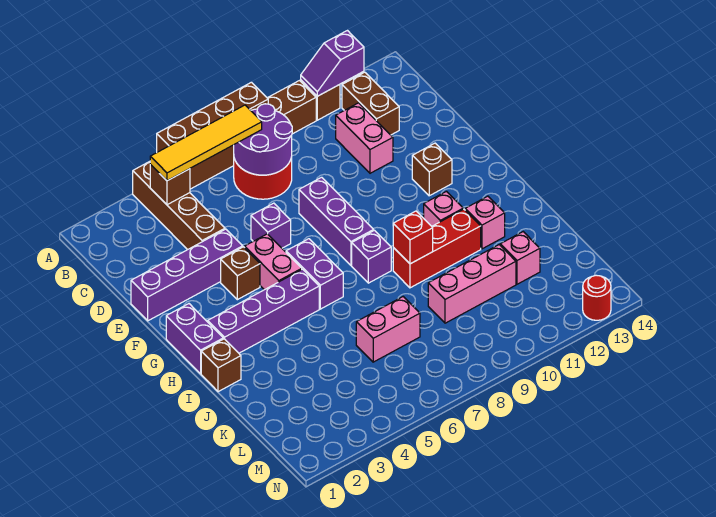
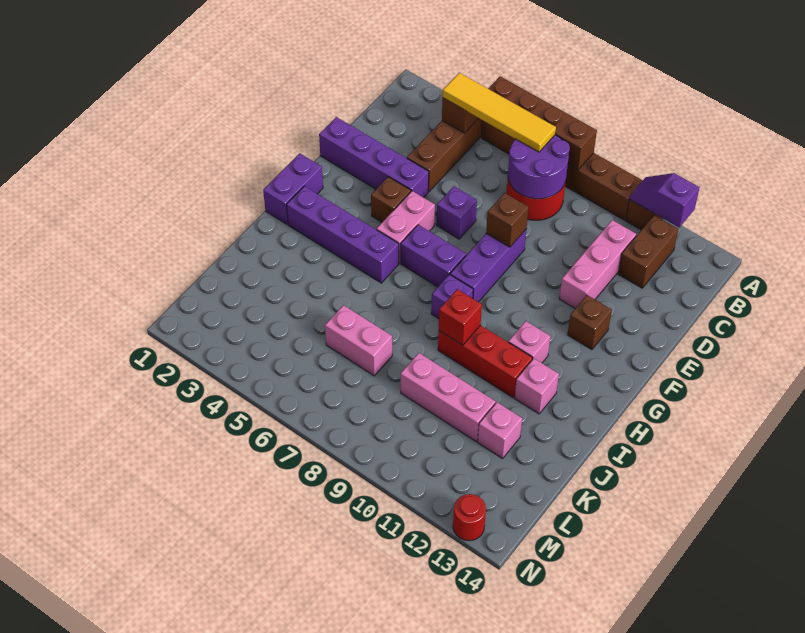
pink brick C11:D11 level 1 -> pink brick C11:E11 level 1
purple brick G6:H6 level 1 -> purple brick G6:G7 level 1
brown brick I1 level 1 -> brown brick E8 level 2

